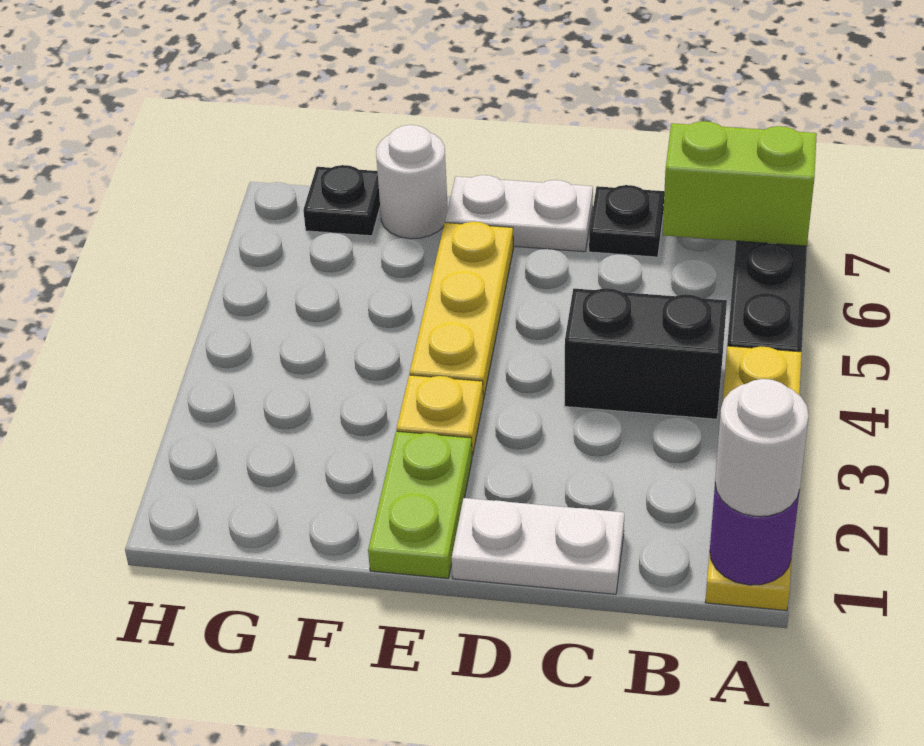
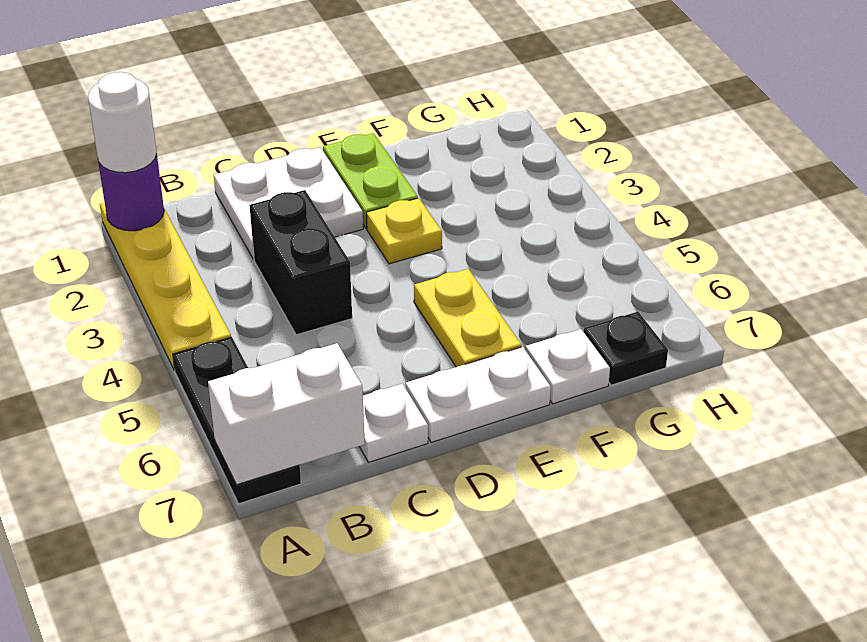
lime brick A7:B7 level 2 -> white brick A7:B7 level 2
black brick B4:C4 level 1 -> black brick C3:C4 level 1
white plate C1:D1 level 1 -> white plate C1:D2 level 1
black plate C7 level 1 -> white plate C7 level 1
yellow plate E4:E6 level 1 -> yellow plate E5:E6 level 1
white round brick F7 level 1 -> white plate F7 level 1

